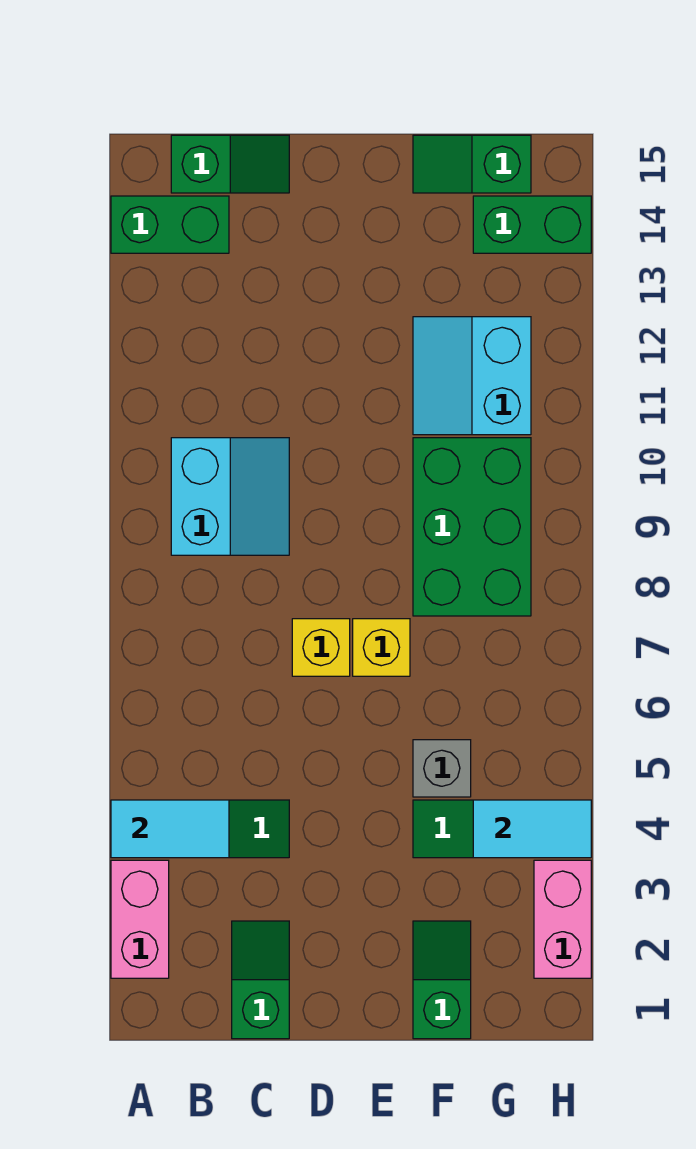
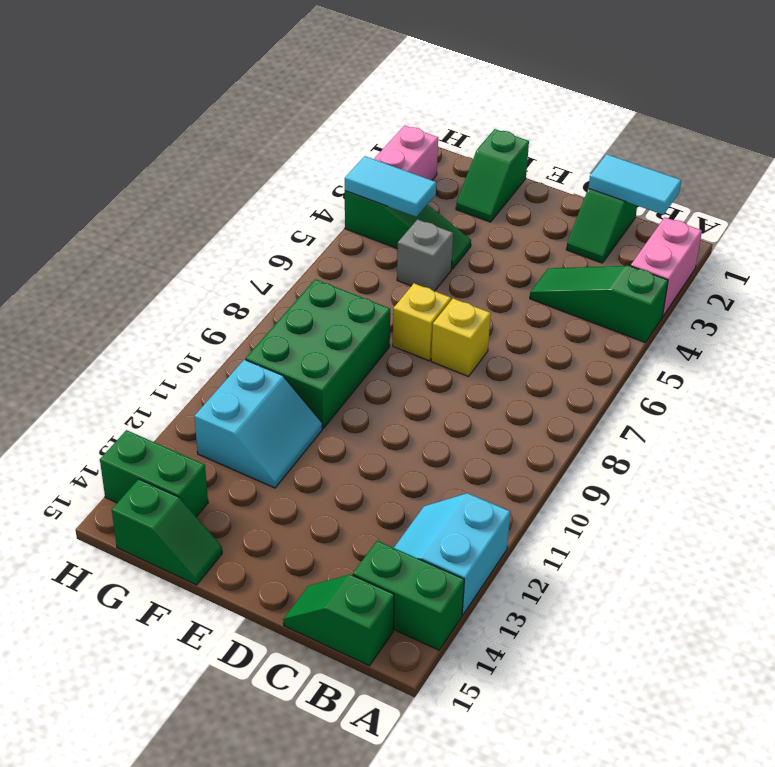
cyan tile A4:B4 level 2 -> cyan tile B1:C1 level 2
cyan slope B9:C10 level 1 top B -> cyan slope A12:B13 level 1 top A

